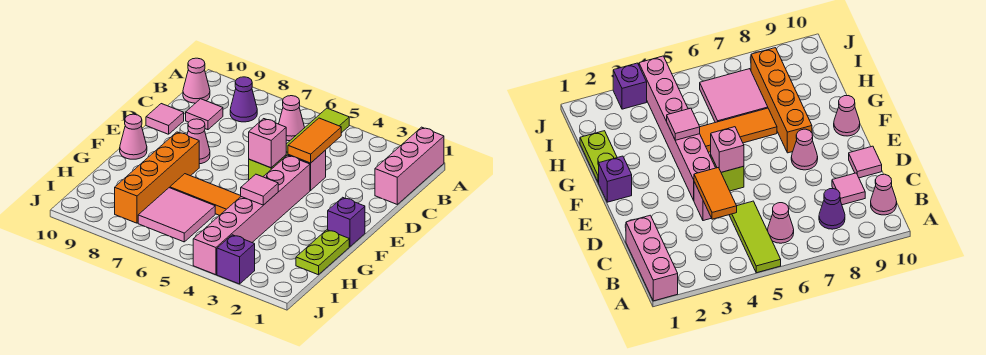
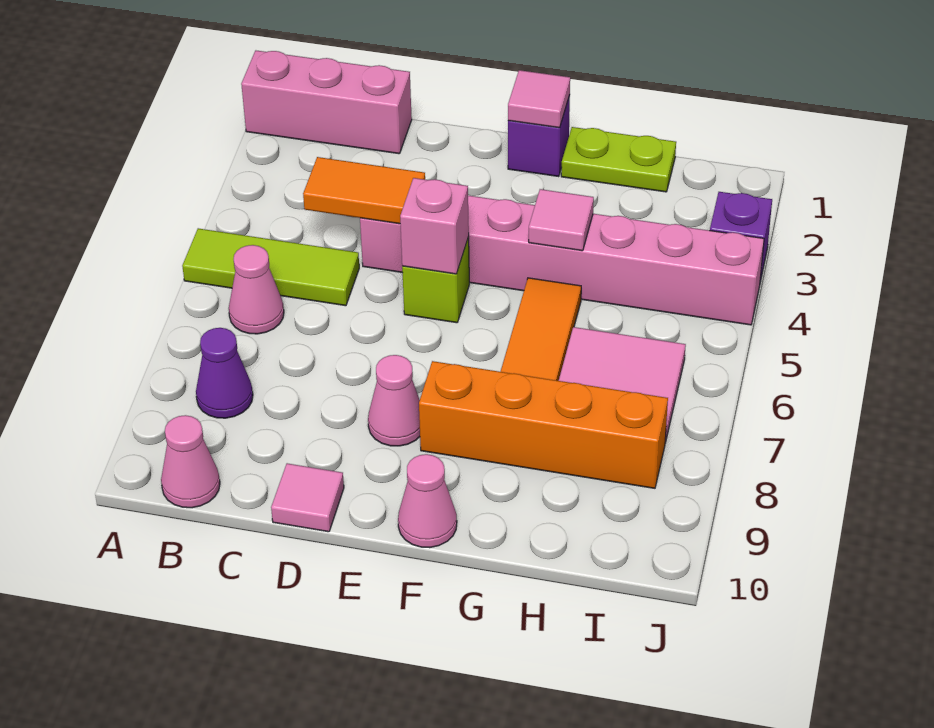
pink tile C9 level 1 -> pink tile F1 level 2

